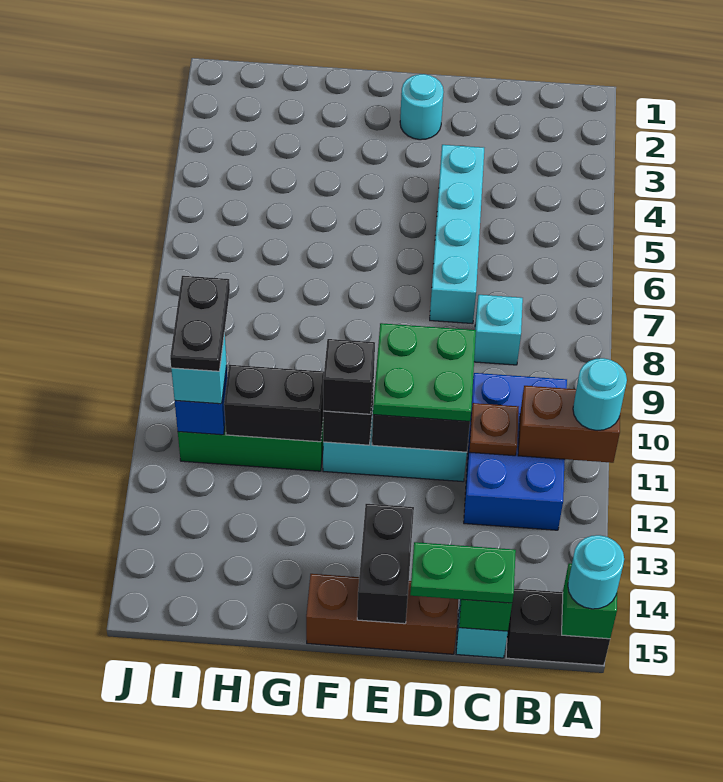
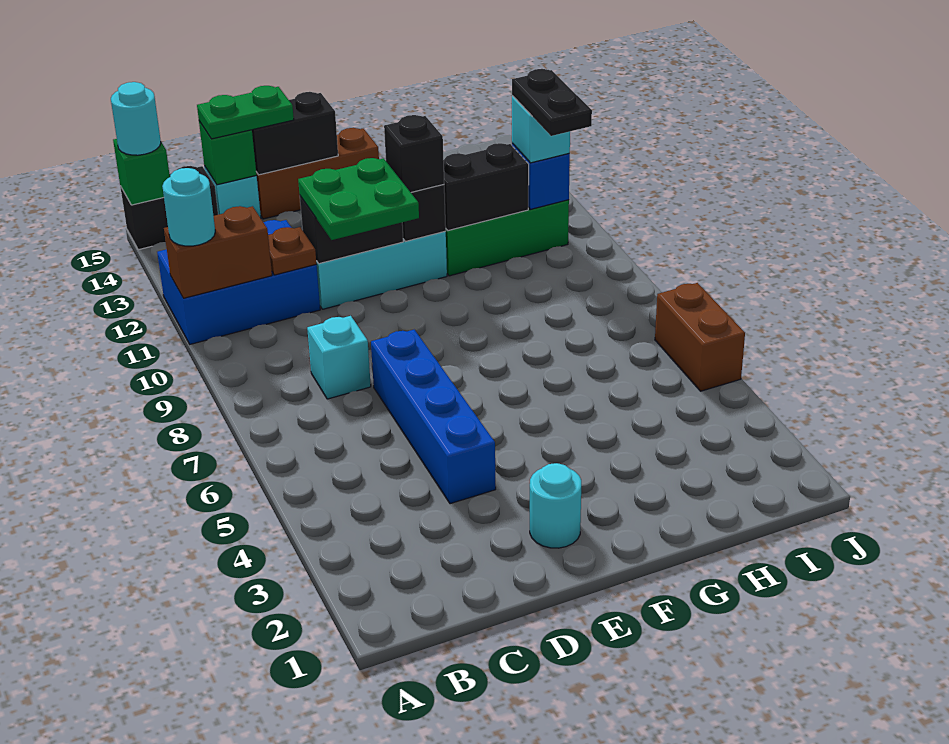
blue brick B10:C12 level 1 -> blue brick A11:C12 level 1
cyan brick D4:D7 level 1 -> blue brick D4:D7 level 1
black brick E14:E15 level 2 -> black brick D15:E15 level 2
none -> brown brick J5:J6 level 1

